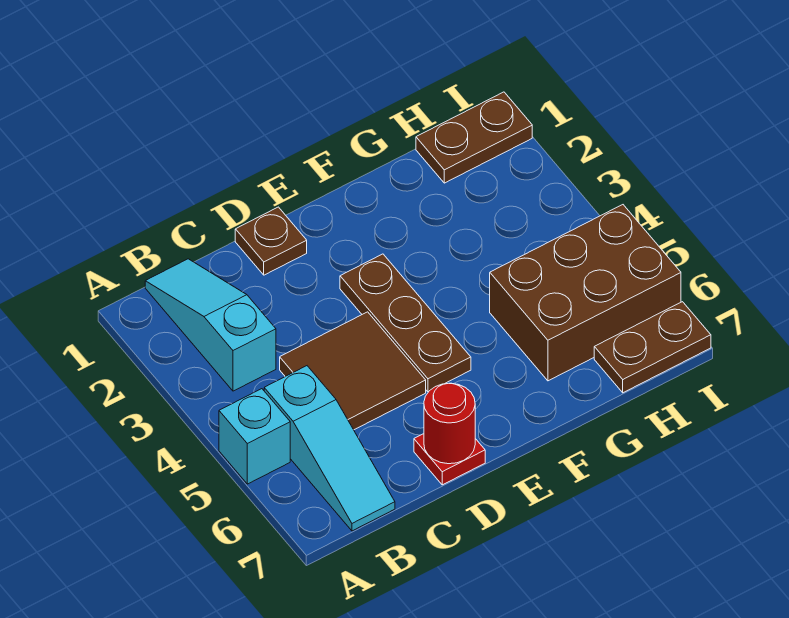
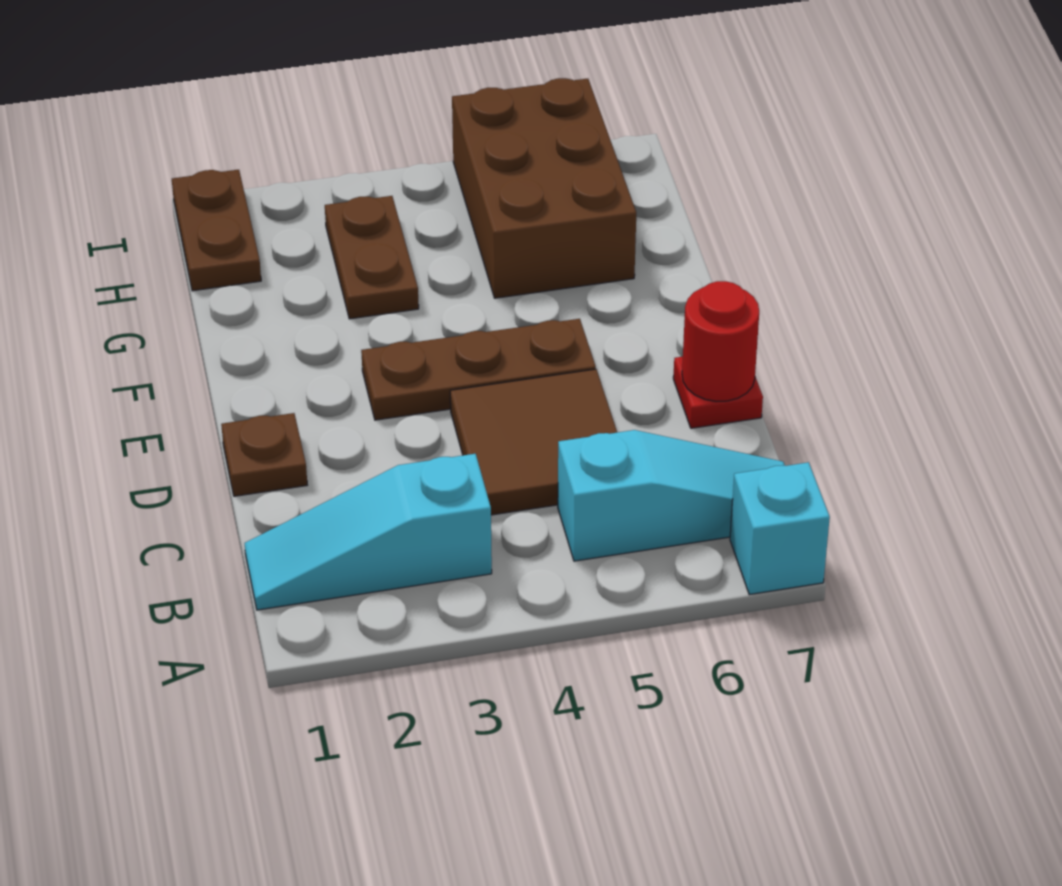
cyan brick A5 level 1 -> cyan brick A7 level 1
brown plate H7:I7 level 1 -> brown plate G3:H3 level 1

